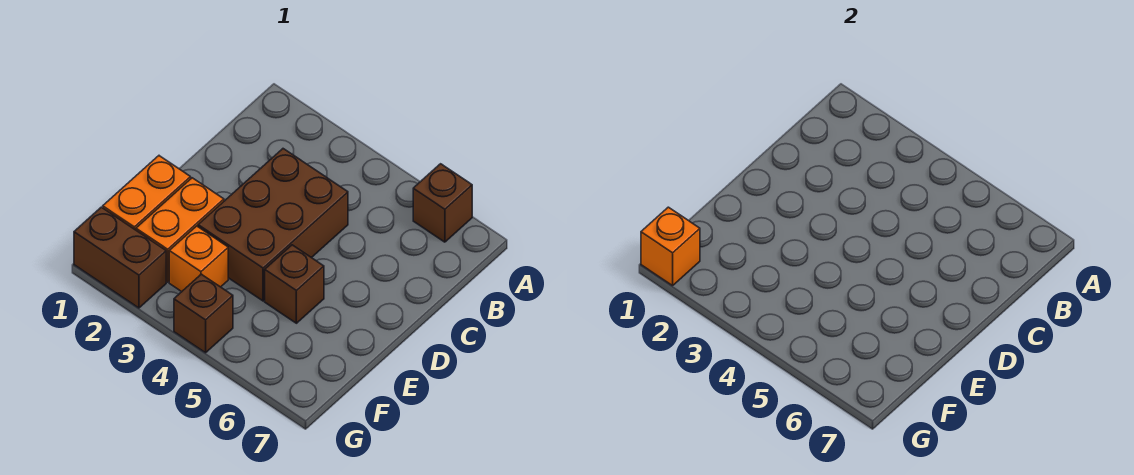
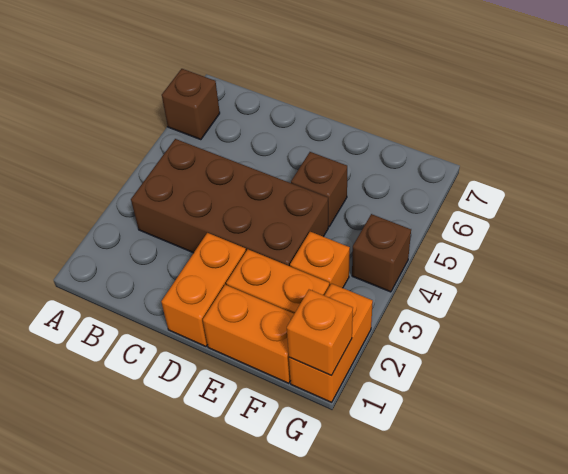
brown brick C3:E4 level 1 -> brown brick B3:E4 level 1
none -> orange brick D1:D2 level 1
brown brick G1:G2 level 1 -> orange brick G1:G2 level 1

